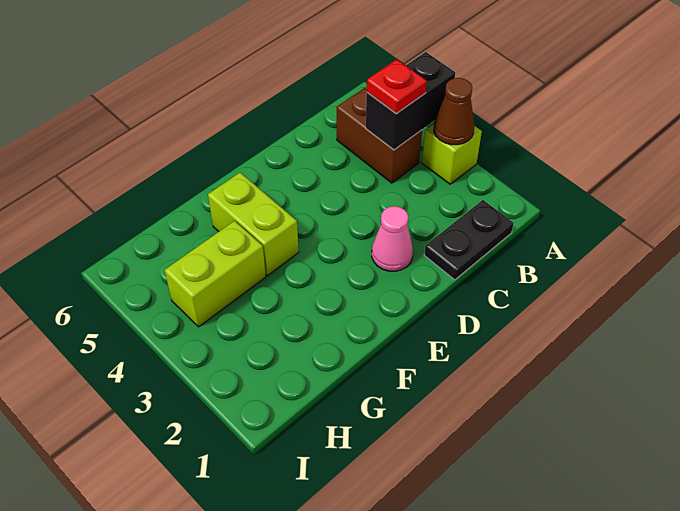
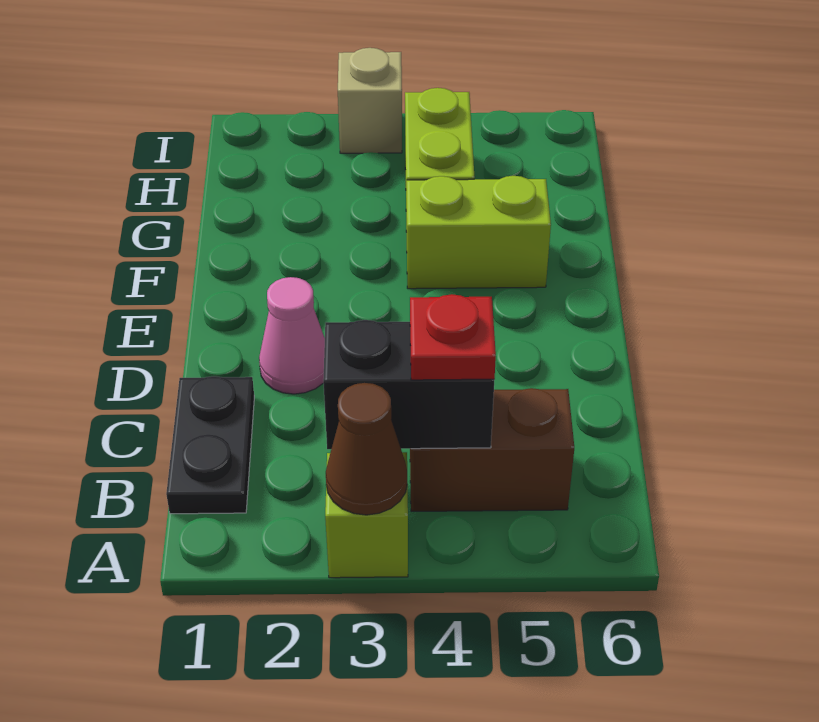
black brick A4:B4 level 2 -> black brick B3:B4 level 2
none -> tan brick I3 level 1

